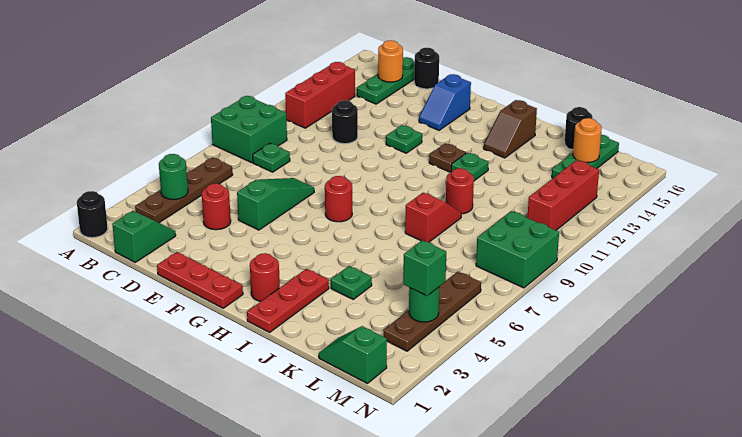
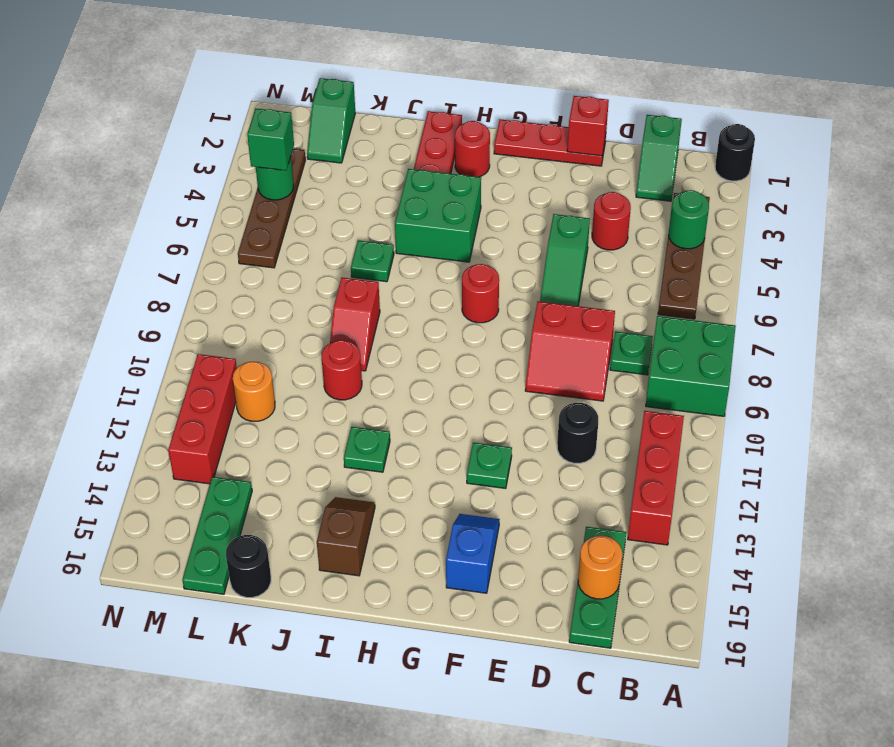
none -> red slope D8:E9 level 1 top 8
black round brick D16 level 1 -> none
none -> red brick E1 level 2
brown plate H12 level 1 -> none
green plate J4 level 1 -> green plate J6 level 1
green slope L1:M1 level 1 top M -> green slope L1:L2 level 1 top 1
orange round brick L15 level 2 -> orange round brick L11 level 1
green brick M8:N9 level 1 -> green brick H4:I5 level 1

